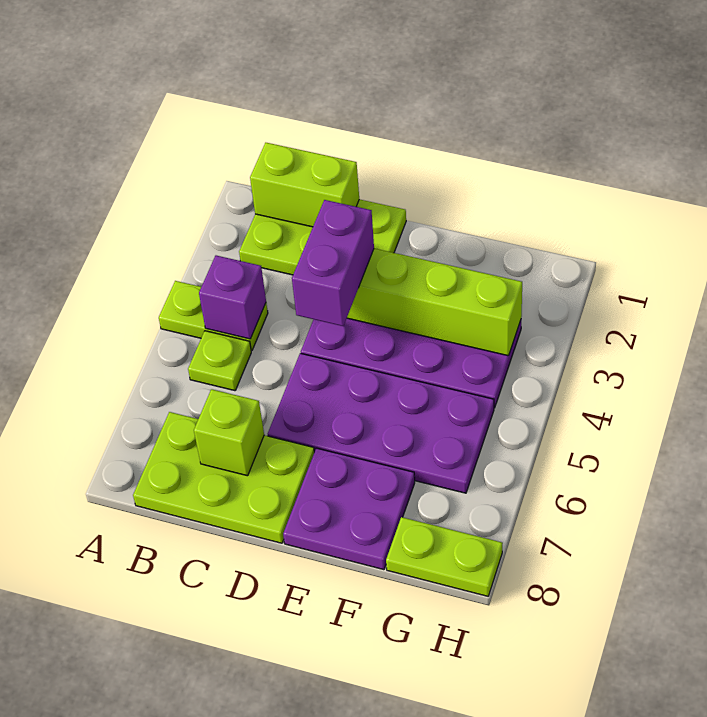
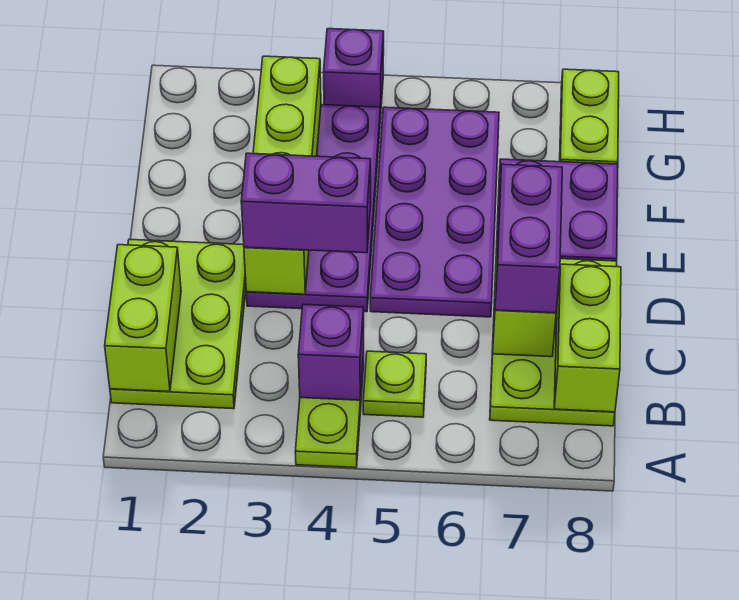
none -> lime brick B8:C8 level 2
none -> purple brick C7:D7 level 3
none -> purple brick H4 level 1

